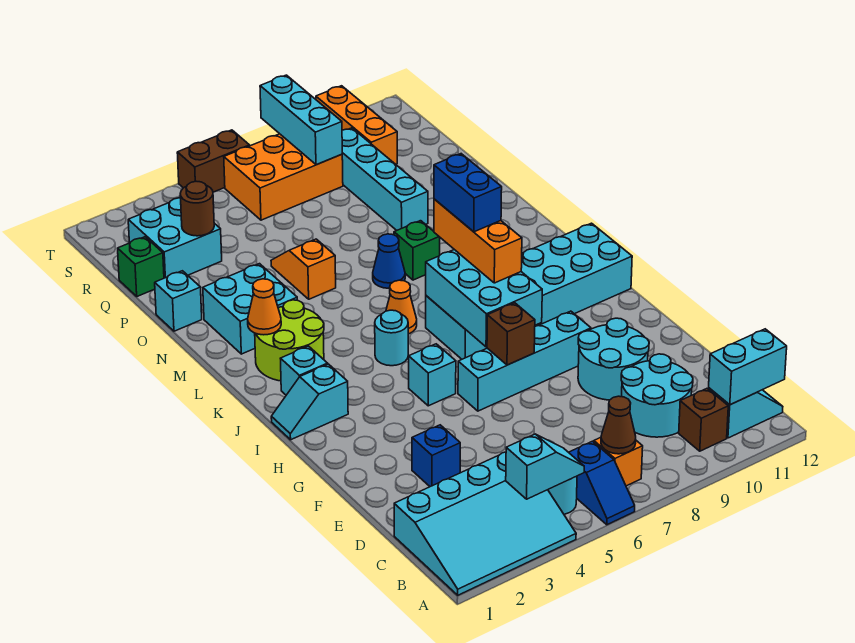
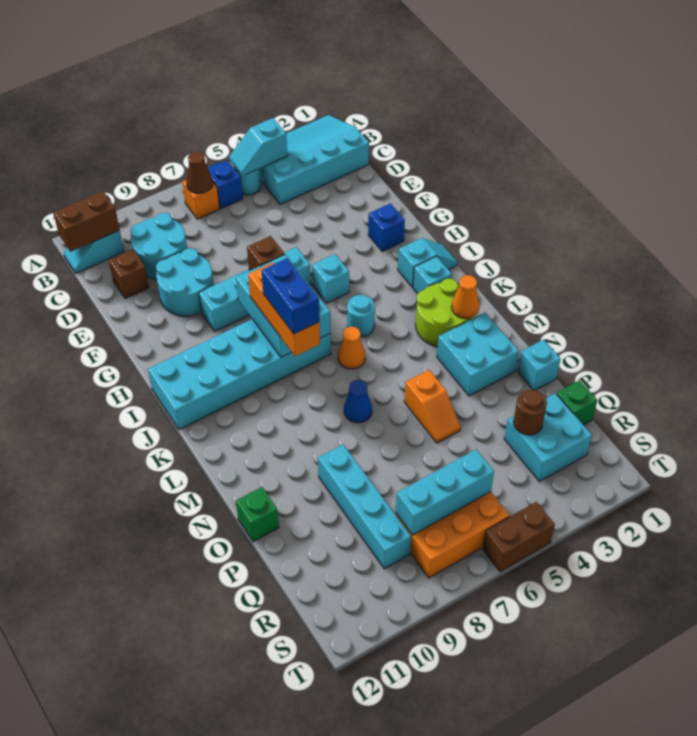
brown brick B10 level 1 -> brown brick D11 level 1
cyan brick B11:B12 level 2 -> brown brick B11:B12 level 2
blue brick E3 level 1 -> blue brick G2 level 1
green brick M8 level 1 -> green brick O12 level 1
cyan brick R8:T8 level 2 -> cyan brick R6:R8 level 2
orange brick R10:T10 level 1 -> none

